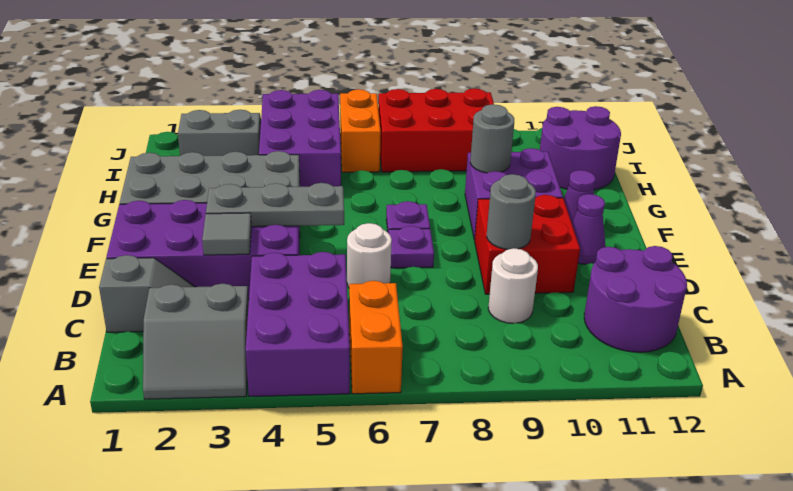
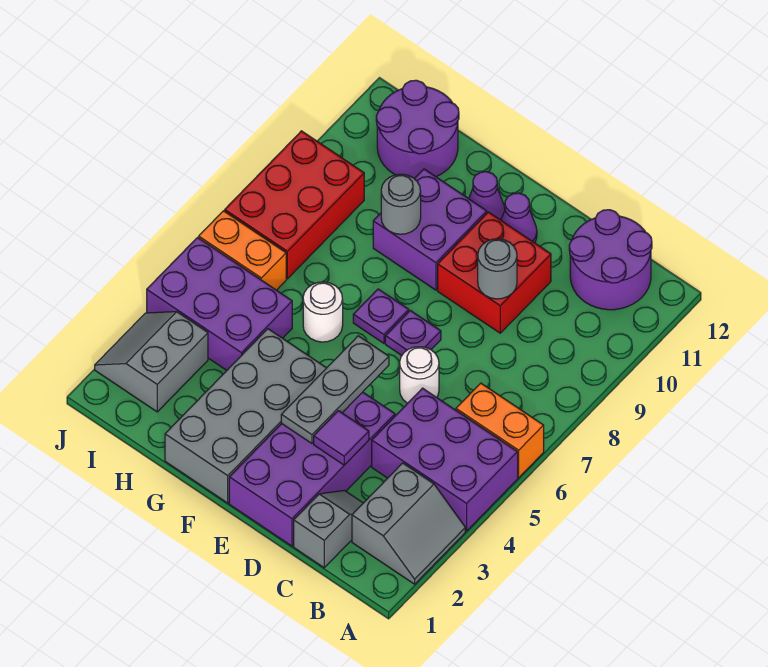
white round brick C9 level 1 -> white round brick G6 level 1
grey tile D3 level 2 -> purple tile D3 level 2

